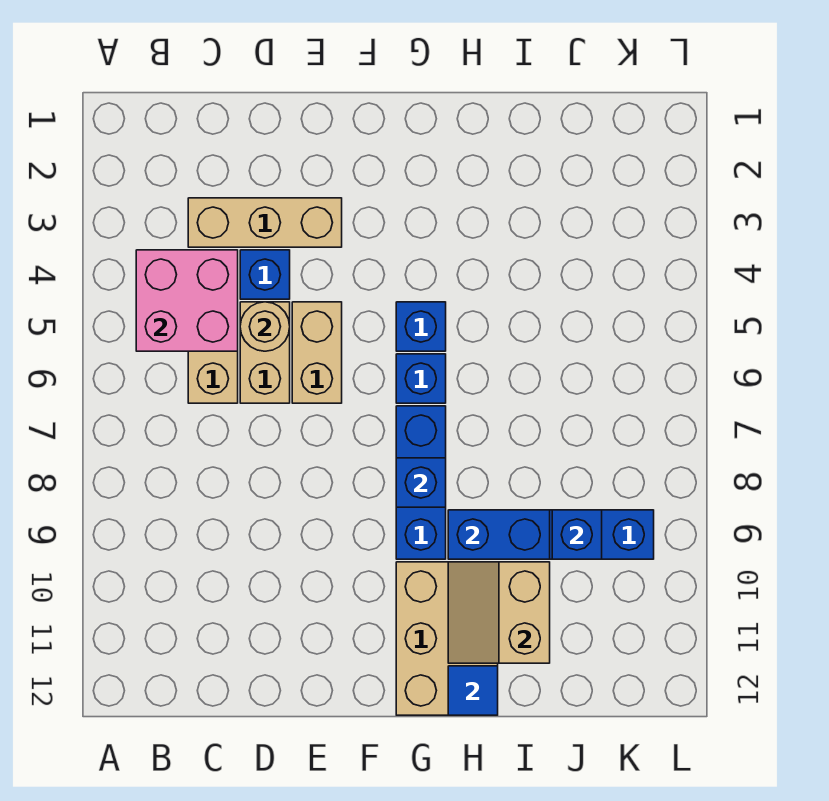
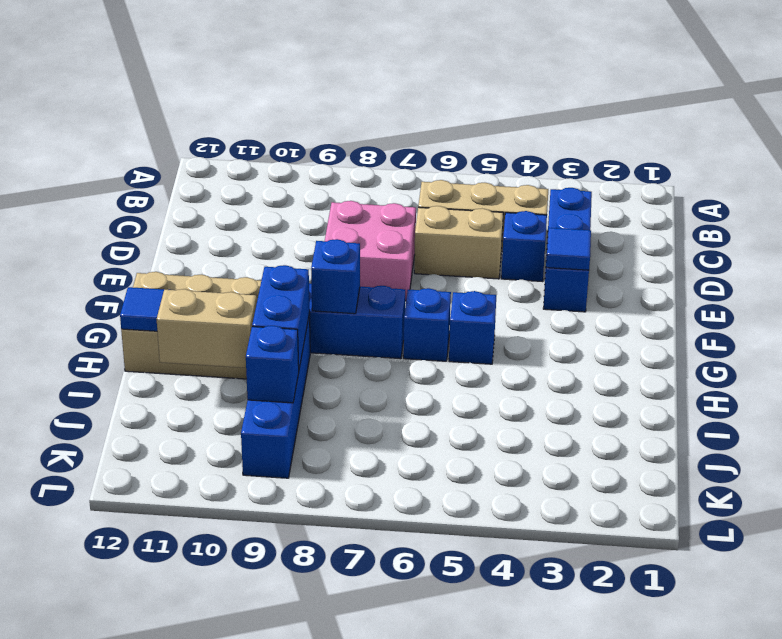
pink brick B4:C5 level 2 -> pink brick D7:E8 level 1
tan brick C3:E3 level 1 -> blue brick C3:E3 level 1
tan round brick D5 level 2 -> none
none -> blue tile E3 level 2
tan brick E5:E6 level 1 -> none

